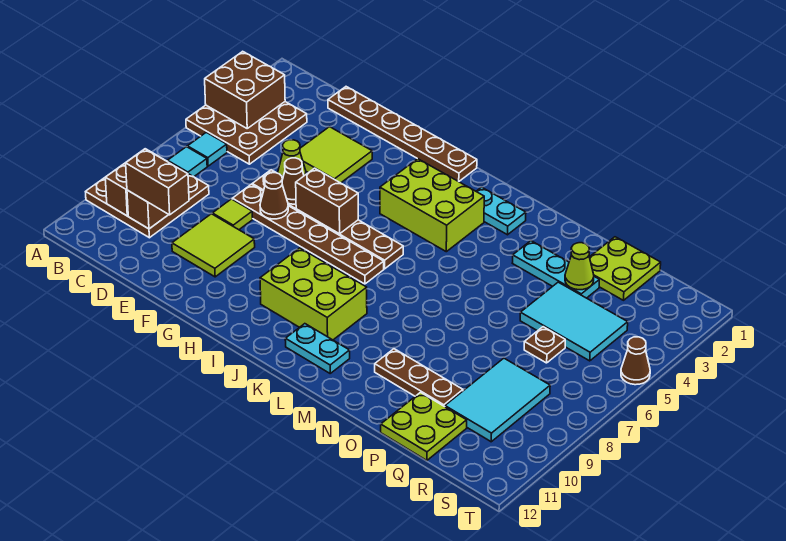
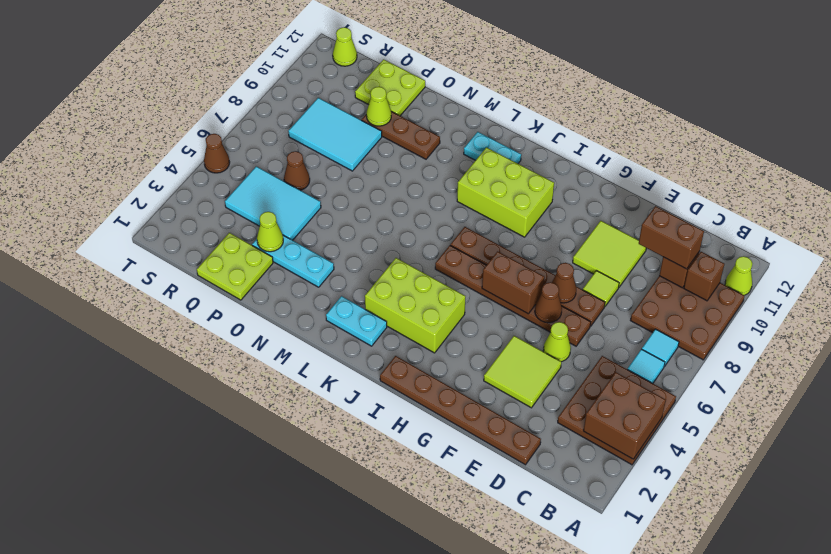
none -> lime cone A11 level 1
none -> lime cone P10 level 2
brown plate Q6 level 1 -> brown cone Q6 level 1
cyan tile Q8:R10 level 1 -> cyan tile P8:R9 level 1
none -> lime cone S12 level 1

